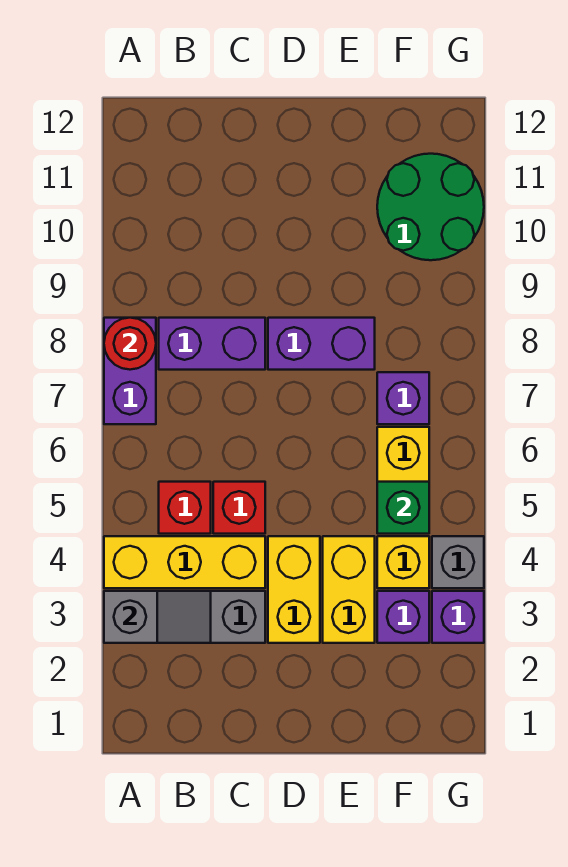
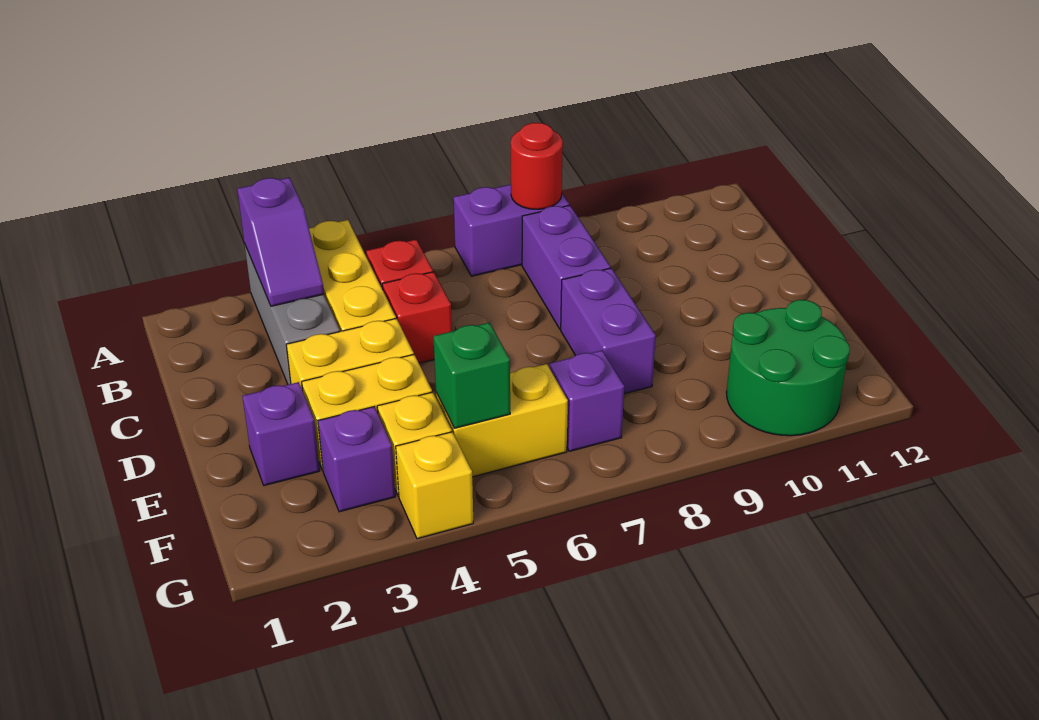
grey slope A3:B3 level 2 top A -> purple slope A3:B3 level 2 top A
purple brick G3 level 1 -> purple brick E2 level 1
grey brick G4 level 1 -> yellow brick G4 level 1

